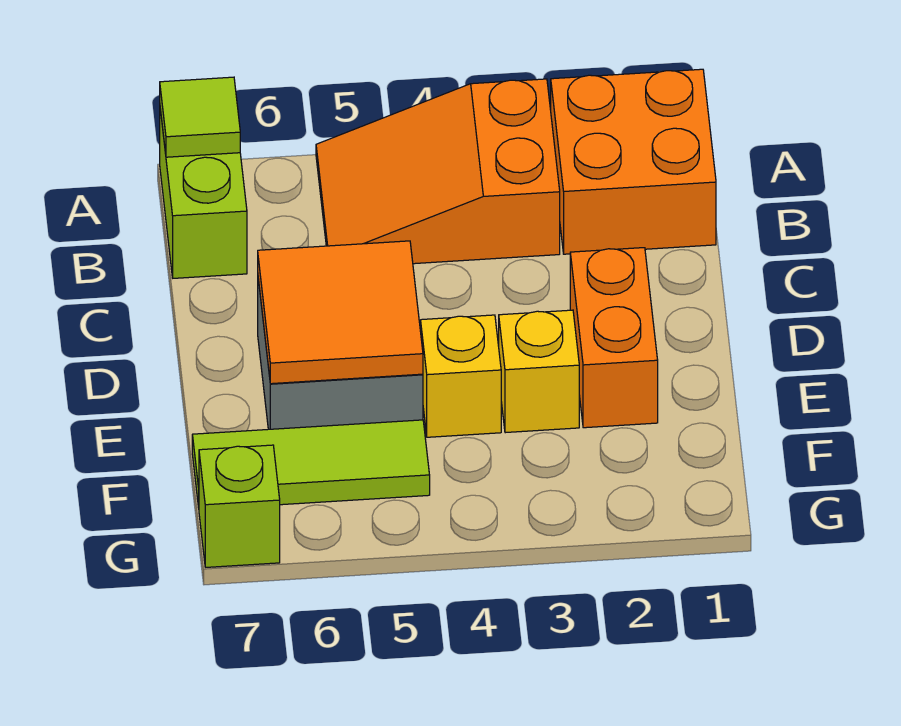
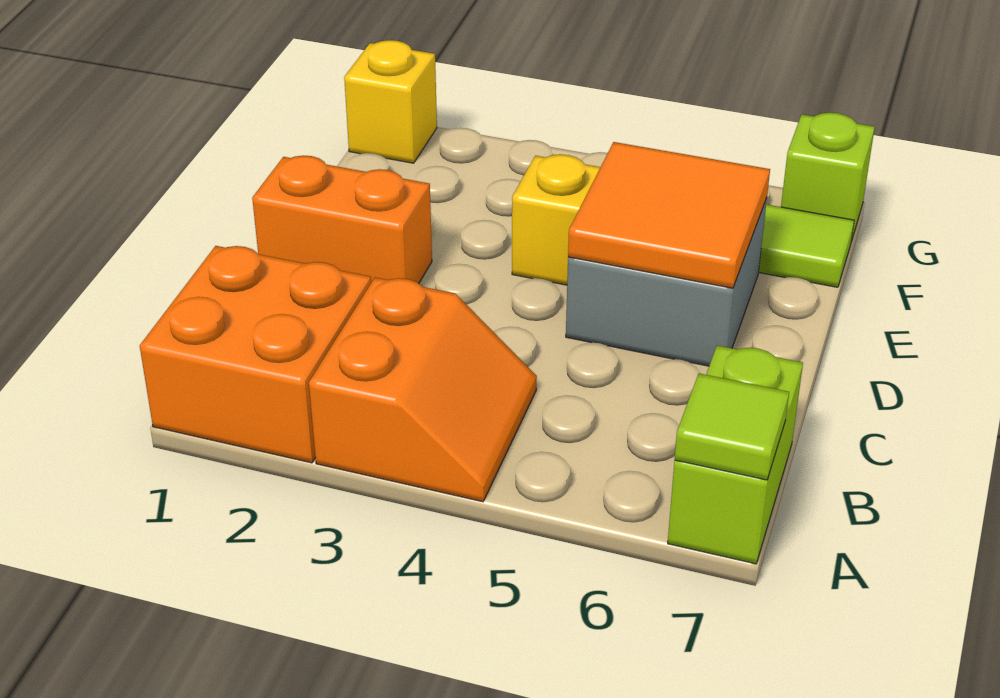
orange slope A3:B5 level 1 top 3 -> orange slope A3:B4 level 1 top 3
orange brick D2:E2 level 1 -> orange brick D1:D2 level 1
yellow brick E3 level 1 -> yellow brick G1 level 1

